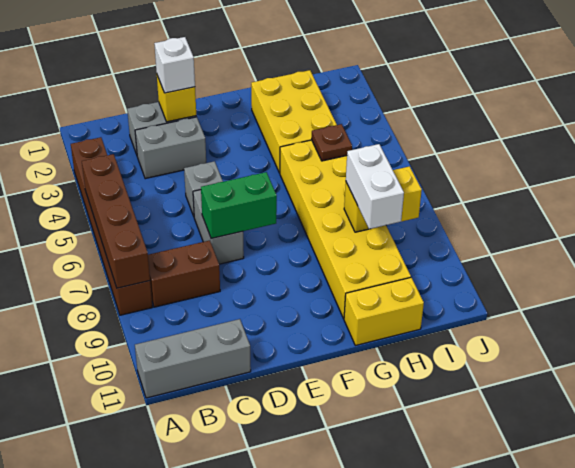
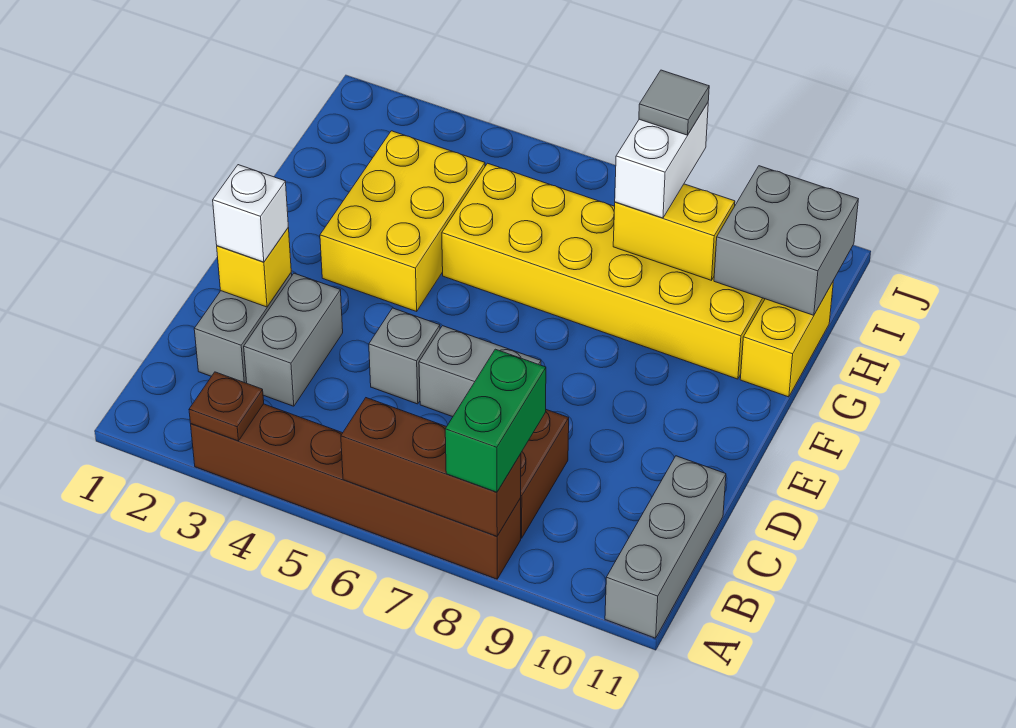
brown brick A5:A8 level 2 -> brown brick A6:A8 level 2
green brick D7:E7 level 2 -> green brick A8:B8 level 3
yellow brick G2:H4 level 1 -> yellow brick F3:H4 level 1
brown plate H5 level 2 -> brown plate A3 level 2
yellow brick H8:I8 level 2 -> yellow brick H8:H9 level 2
white brick H8:H9 level 3 -> white brick H8:I8 level 3
none -> grey brick H10:I11 level 2
none -> grey tile I8 level 4

